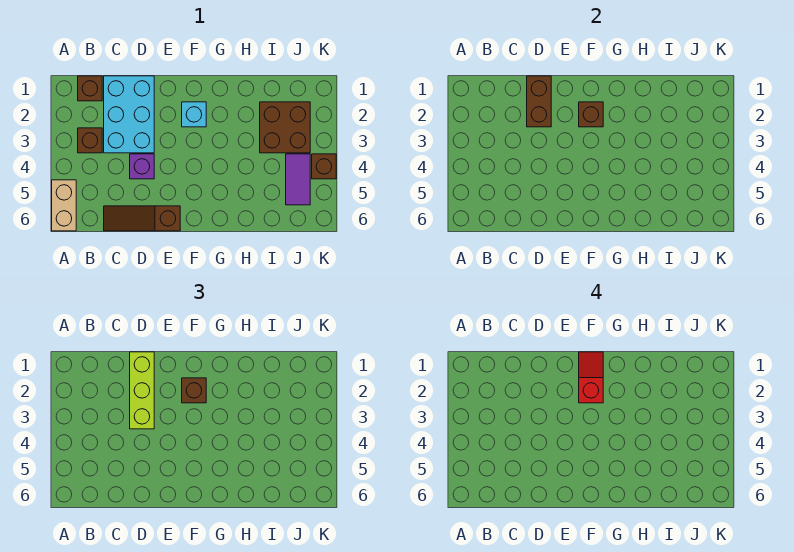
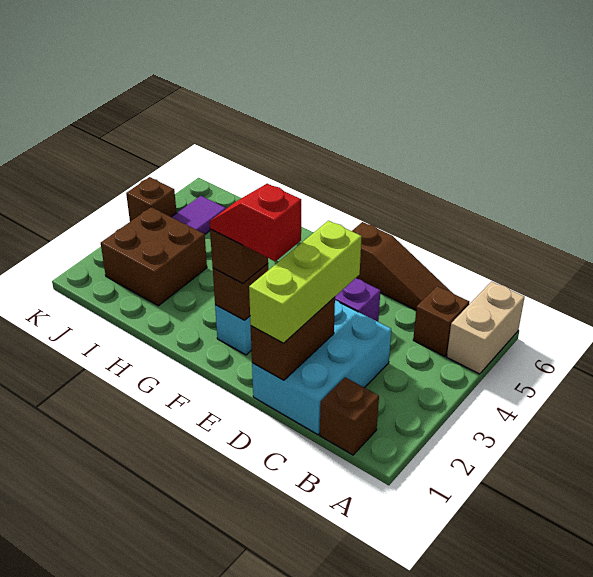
brown brick B3 level 1 -> brown brick B5 level 1
red slope F1:F2 level 4 top 2 -> red slope E2:F2 level 4 top E

